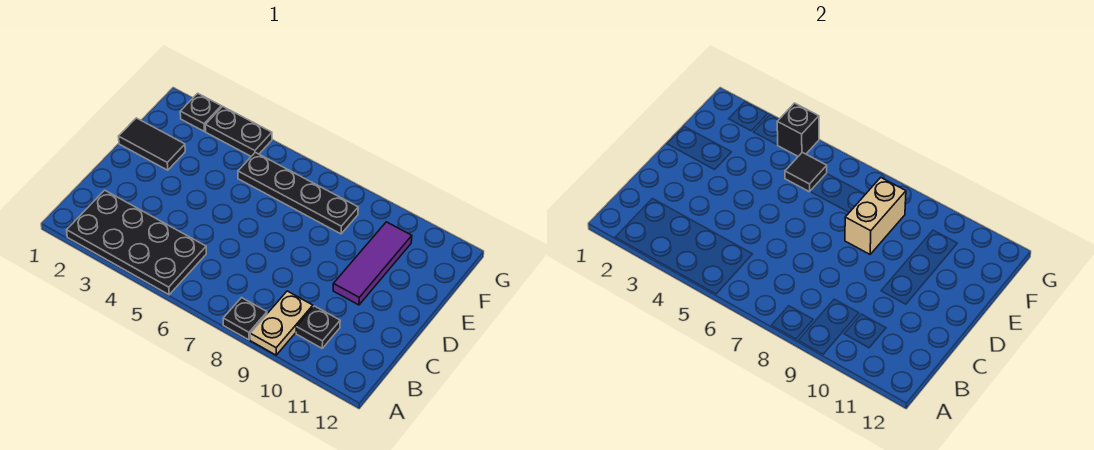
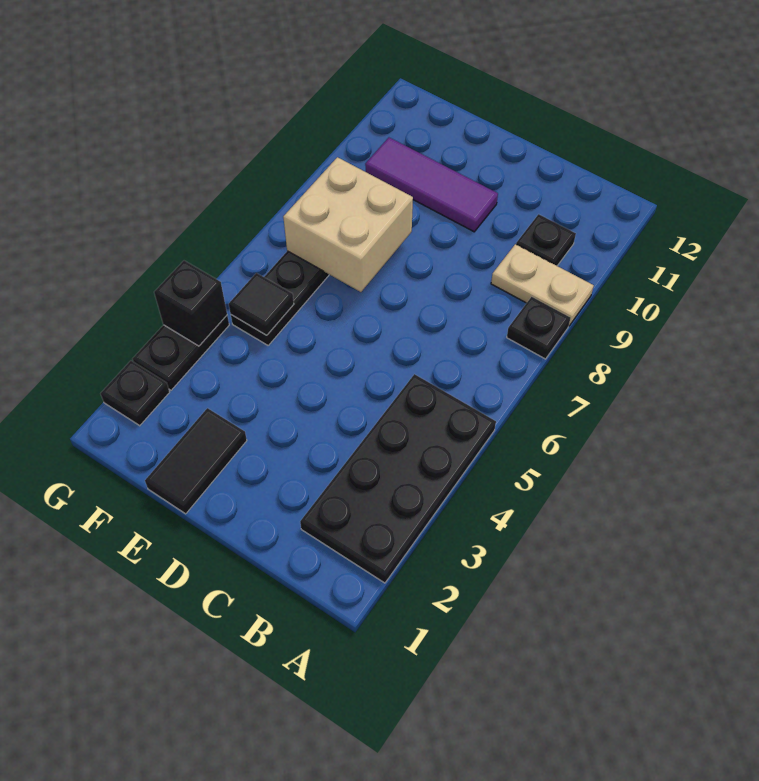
tan brick E8:F8 level 2 -> tan brick E7:F8 level 2

